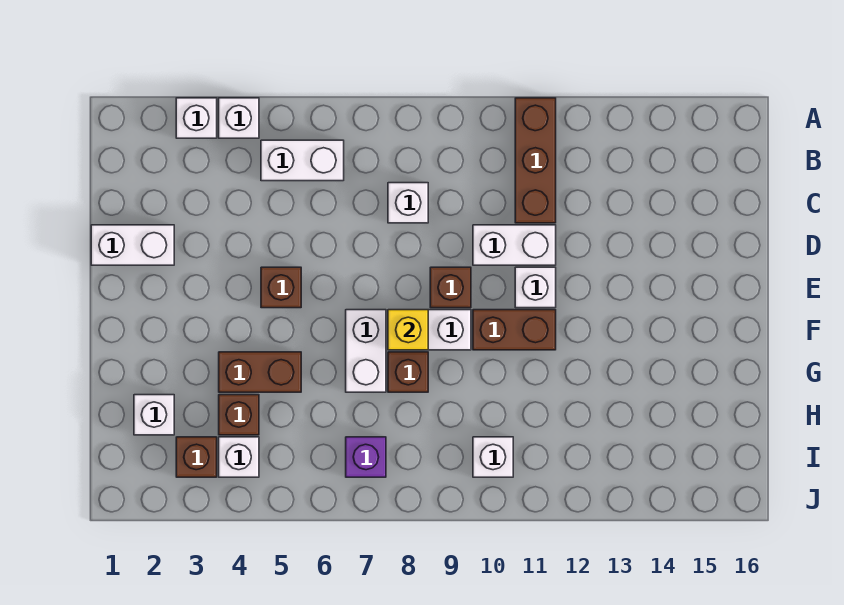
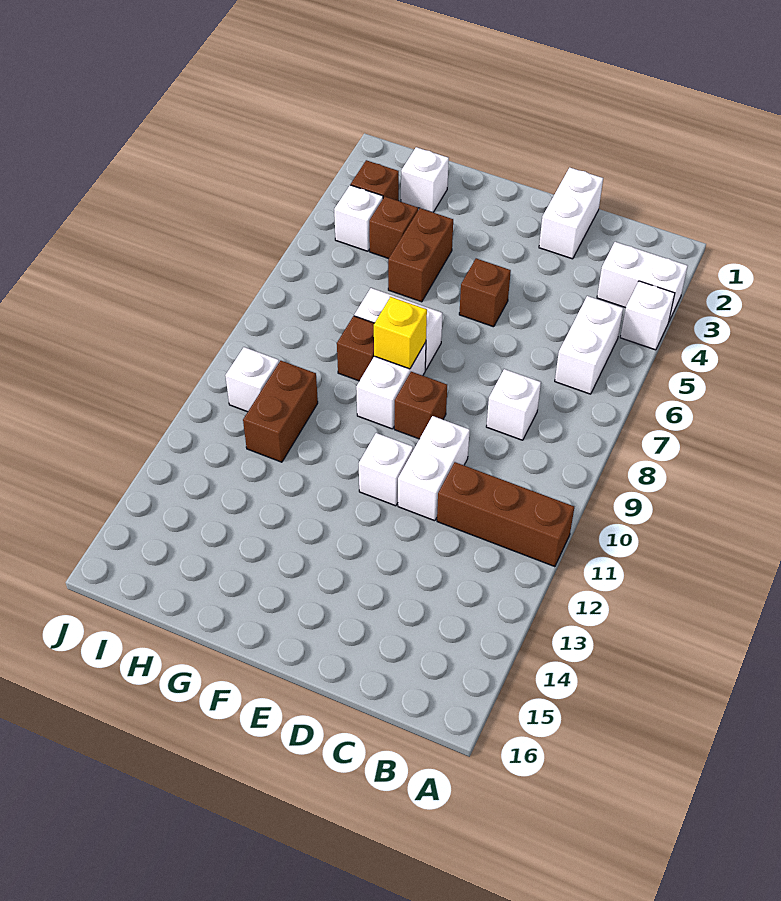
white brick A3 level 1 -> white brick A3:B3 level 1
brown brick F10:F11 level 1 -> brown brick H10:H11 level 1
purple brick I7 level 1 -> none

